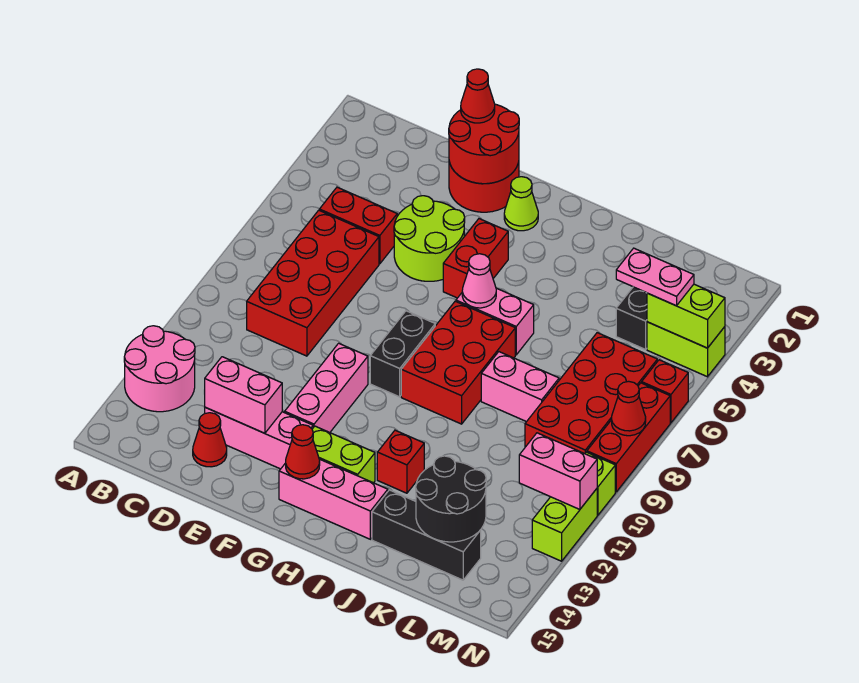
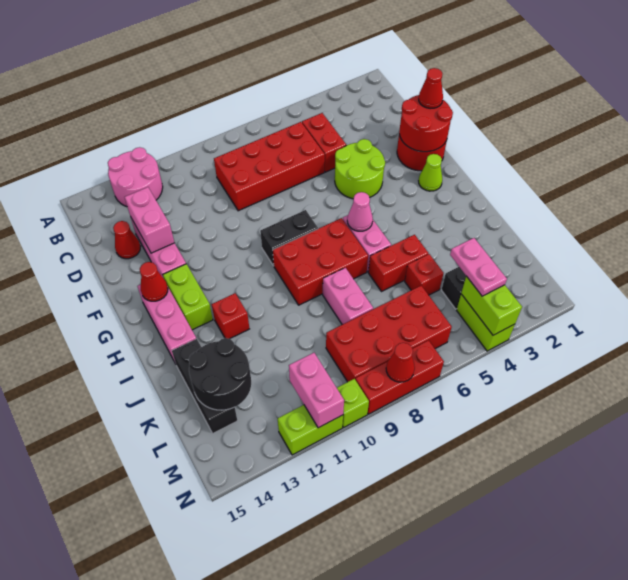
pink brick F10:F12 level 1 -> none
red brick G4:G5 level 1 -> red brick J5:J6 level 1
red brick N6 level 1 -> red brick K5 level 1

